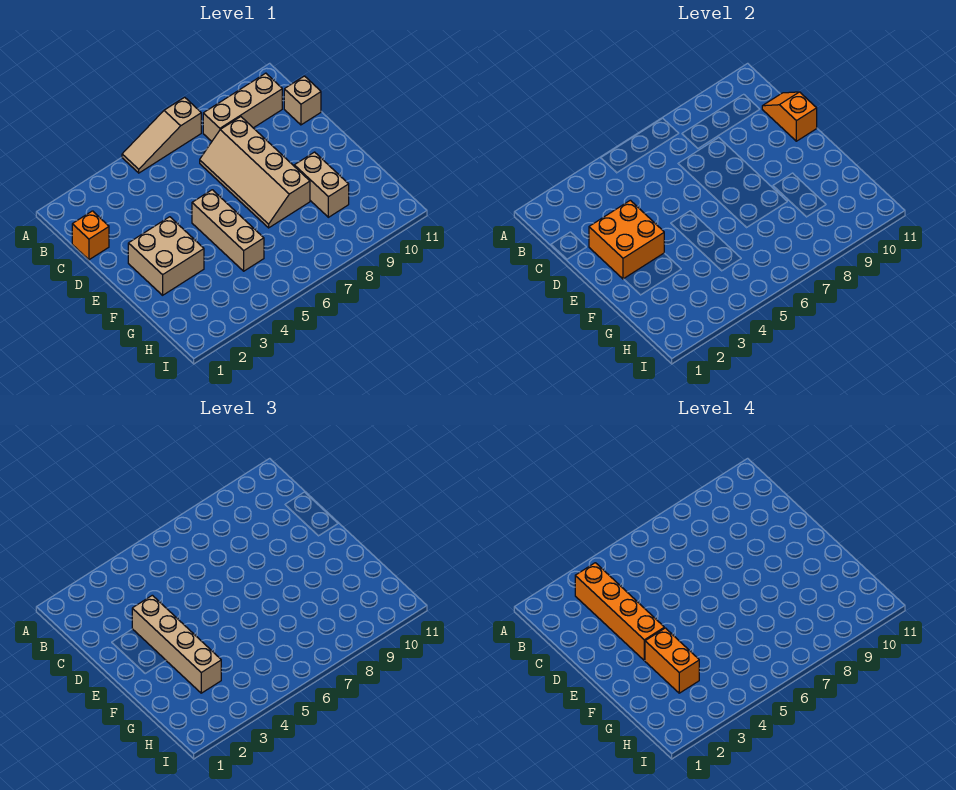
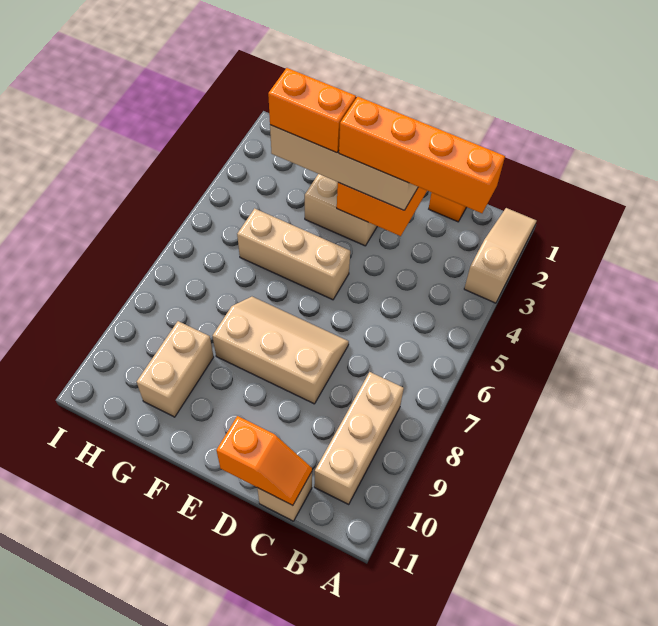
tan slope A5:A7 level 1 top 7 -> tan slope A1:A3 level 1 top 3
tan slope C7:F8 level 1 top 8 -> tan slope D7:F8 level 1 top 8
tan brick F9:G9 level 1 -> tan brick G9:G10 level 1

